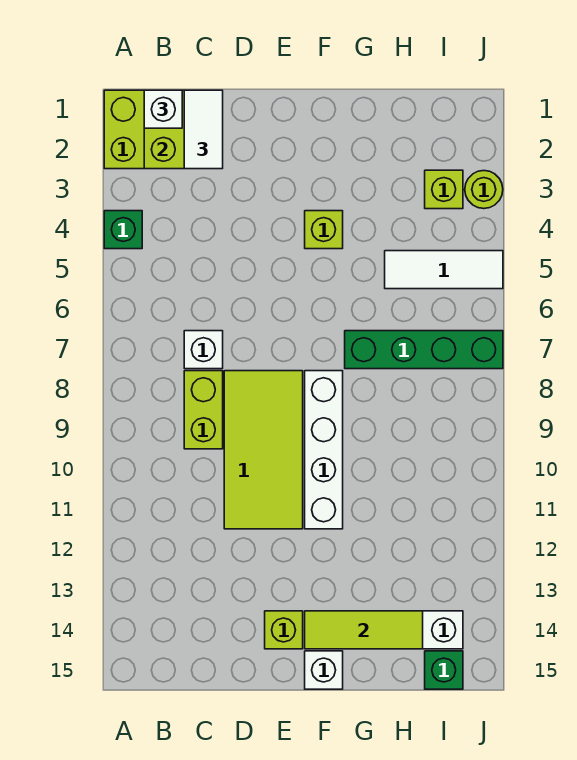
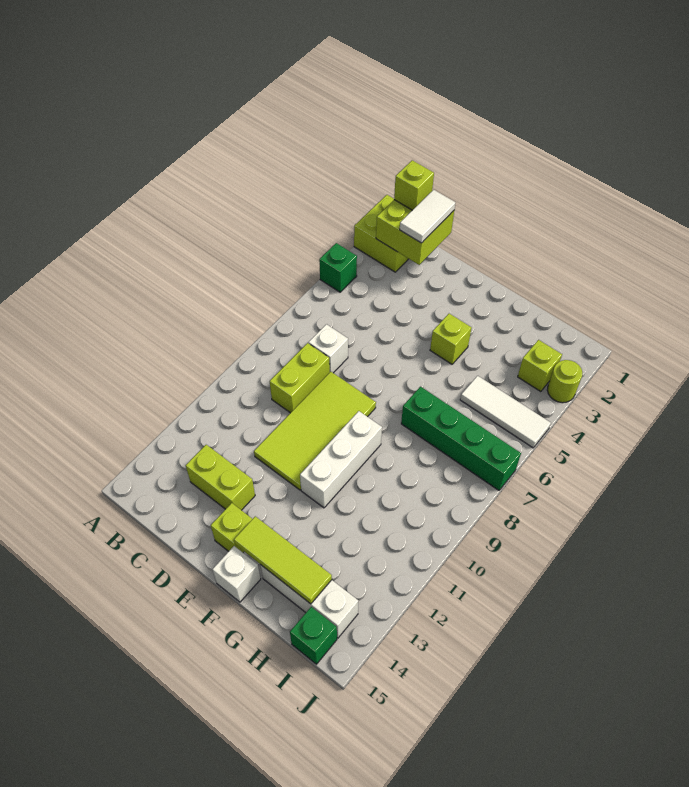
white brick B1 level 3 -> lime brick B1 level 3
none -> lime brick C13:D13 level 1
white brick F8:F11 level 1 -> white brick F9:F11 level 1

